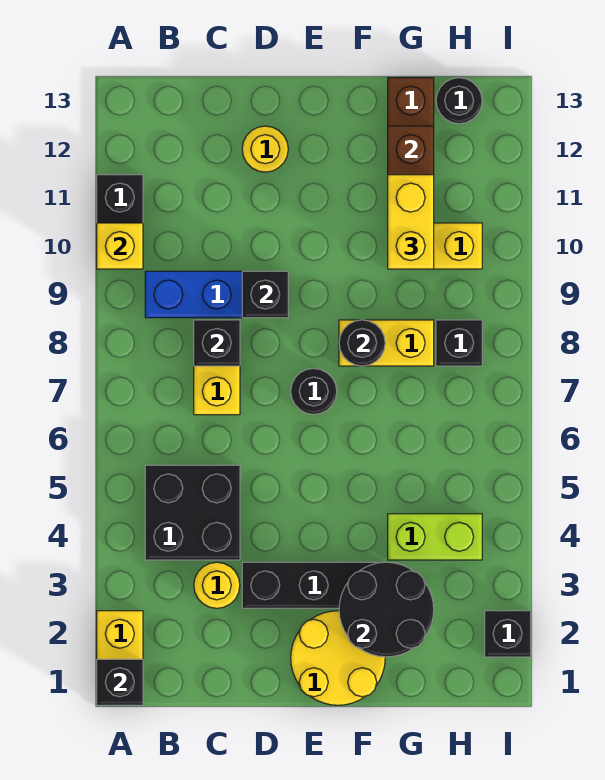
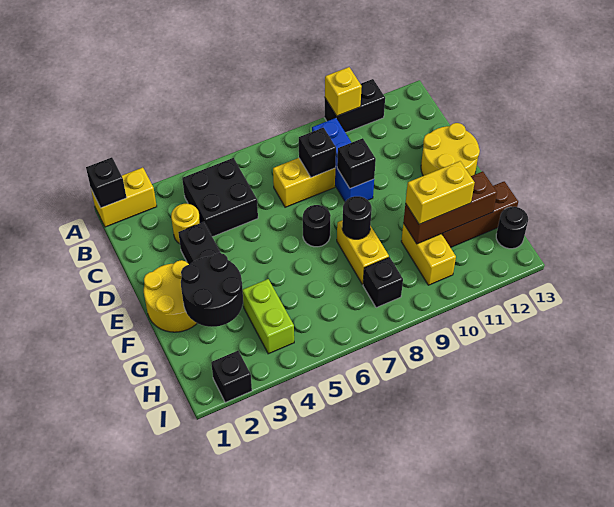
yellow round brick D12 level 1 -> yellow round brick D12:E13 level 1

